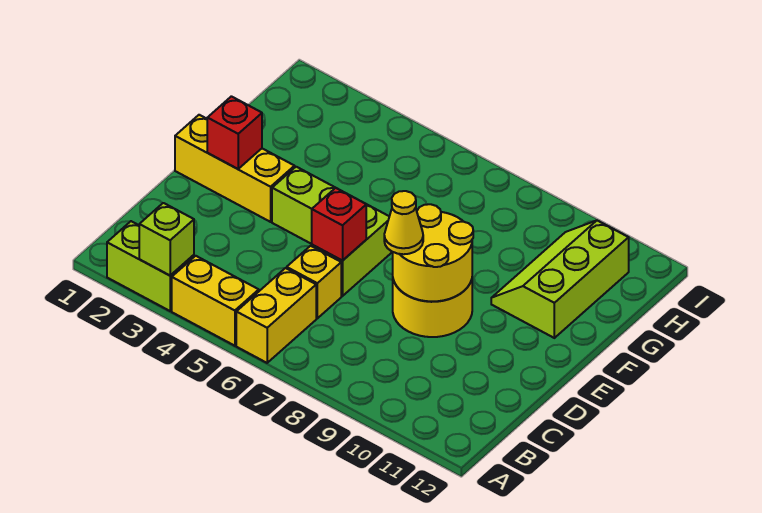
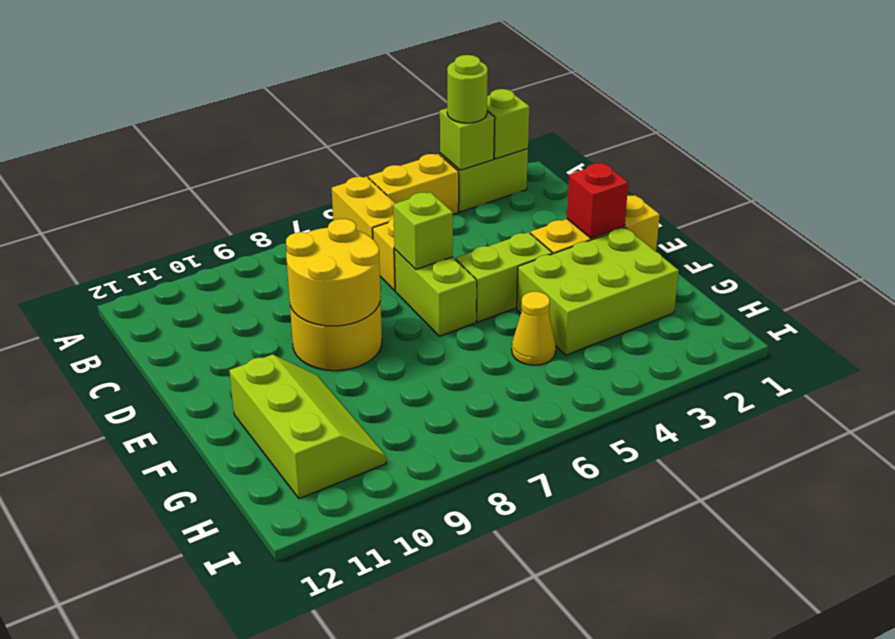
none -> lime brick A2 level 2
none -> lime round brick A3 level 3
red brick D6 level 2 -> lime brick D6 level 2
yellow cone D8 level 3 -> yellow cone G5 level 1
none -> lime brick F2:G4 level 1

